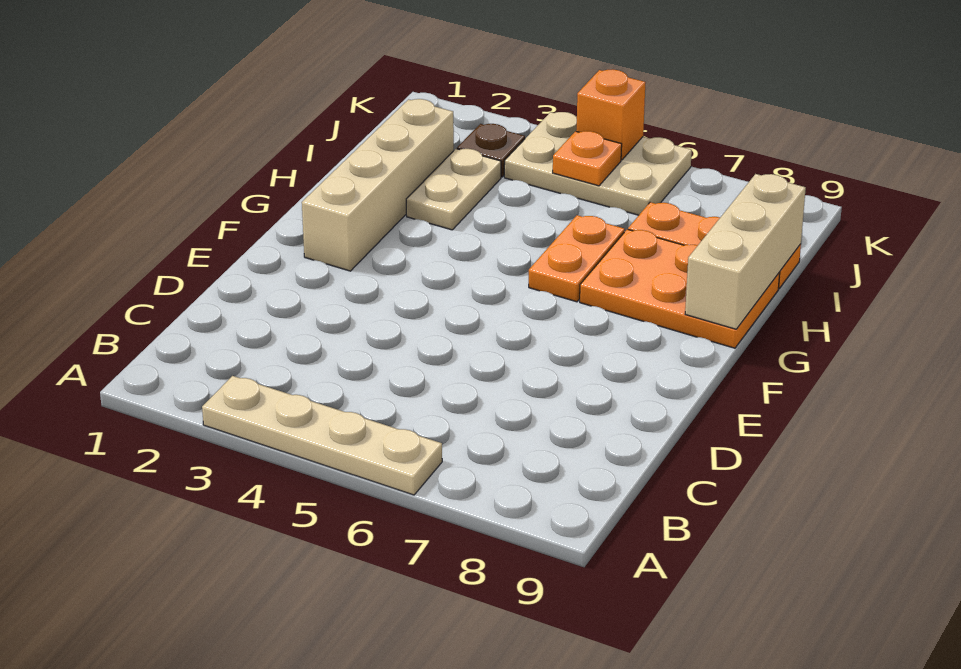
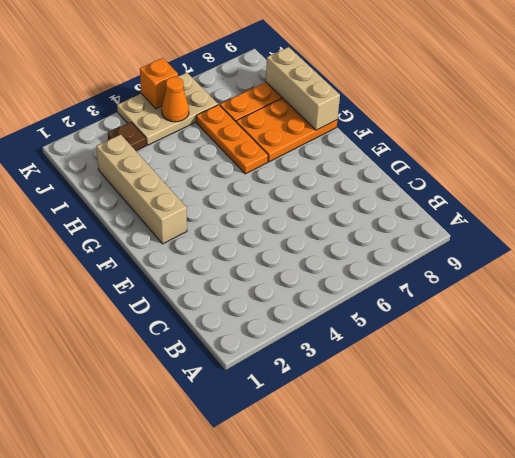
tan plate A3:A6 level 1 -> none
orange plate G6:H6 level 1 -> orange plate G6:I6 level 1
tan plate H3:I3 level 1 -> none
orange plate J5 level 2 -> orange cone J5 level 2

